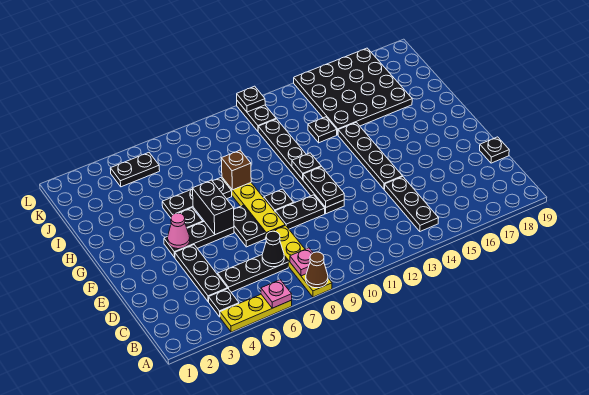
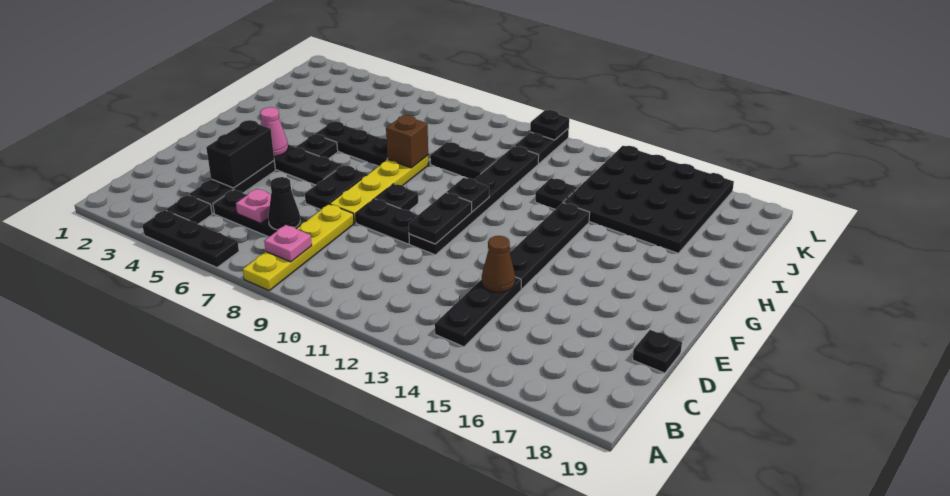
yellow plate A4:A6 level 1 -> black plate A4:A6 level 1
pink plate A6 level 2 -> pink plate C6 level 2
brown cone A8 level 2 -> brown cone D14 level 2
black brick F6:G6 level 2 -> black brick D4:E4 level 2
black plate K4:K5 level 1 -> black plate I9:I10 level 1

